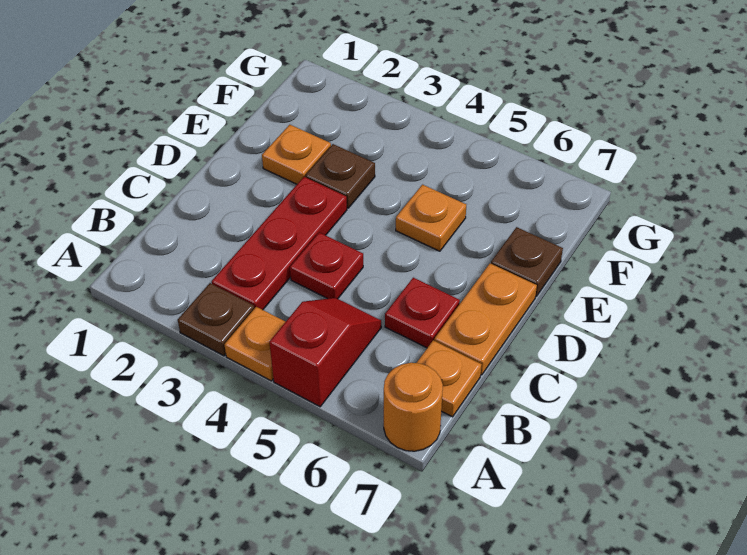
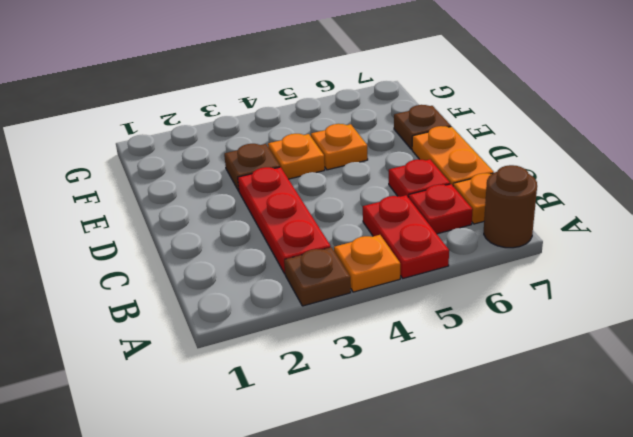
red slope A5:B5 level 1 top A -> red plate A5:B5 level 1
orange round brick A7 level 1 -> brown round brick A7 level 1
red plate C4 level 1 -> red plate B6 level 1
orange plate E2 level 1 -> orange plate E4 level 1

